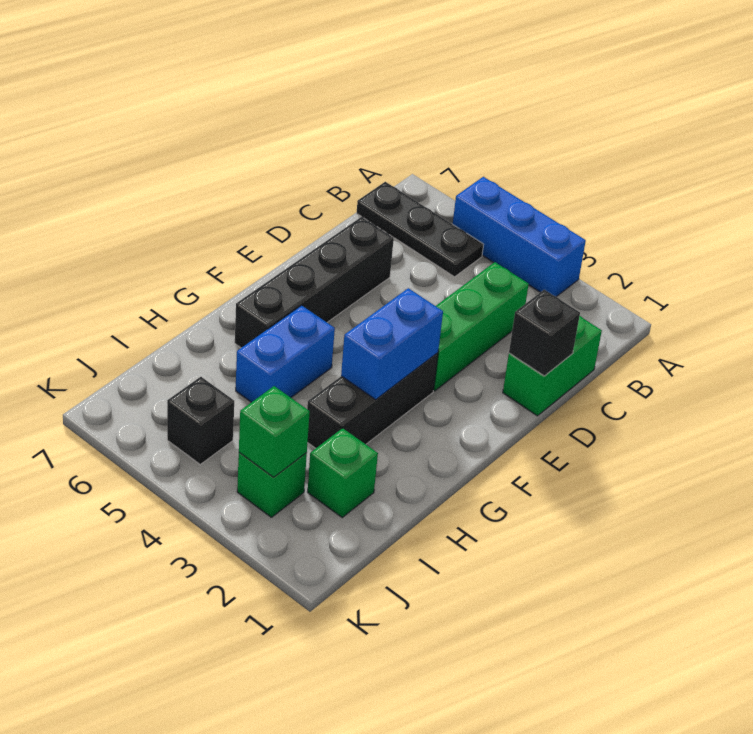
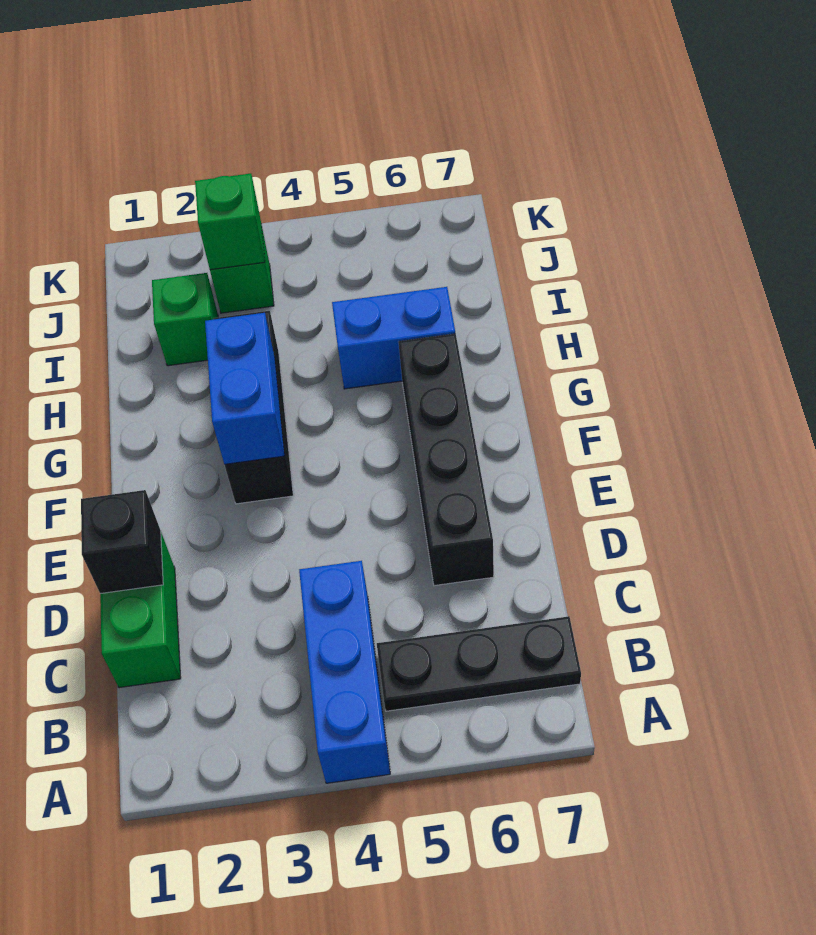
blue brick A3:A5 level 1 -> blue brick A4:C4 level 1
green brick C3:E3 level 1 -> none
blue brick G5:H5 level 1 -> blue brick H5:H6 level 1
black brick J5 level 1 -> none

